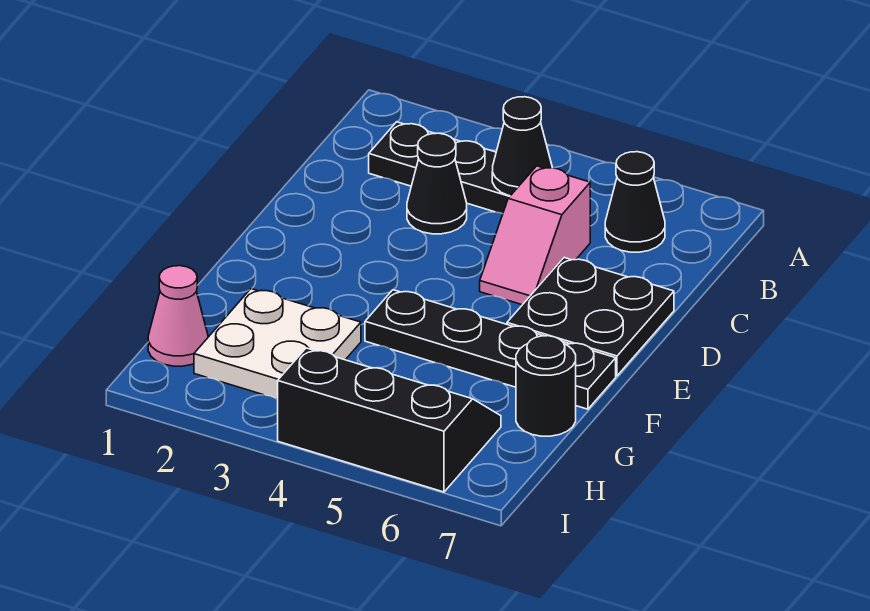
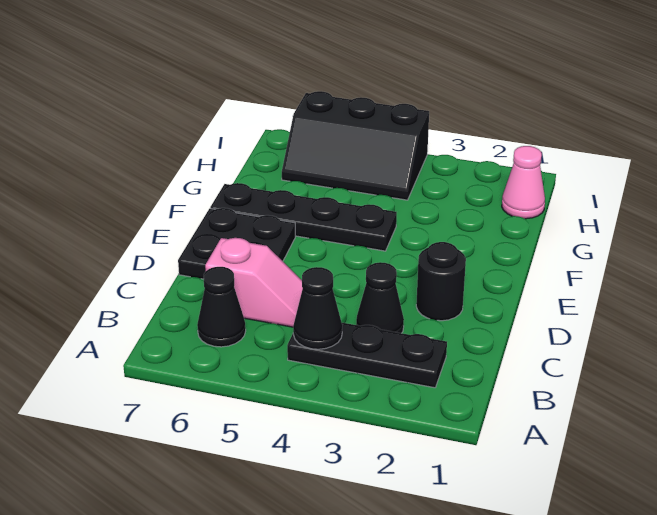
pink slope C5:D5 level 1 top C -> pink slope C5:C6 level 1 top 6
white plate G2:H3 level 1 -> none
black round brick G7 level 1 -> black round brick D2 level 1

